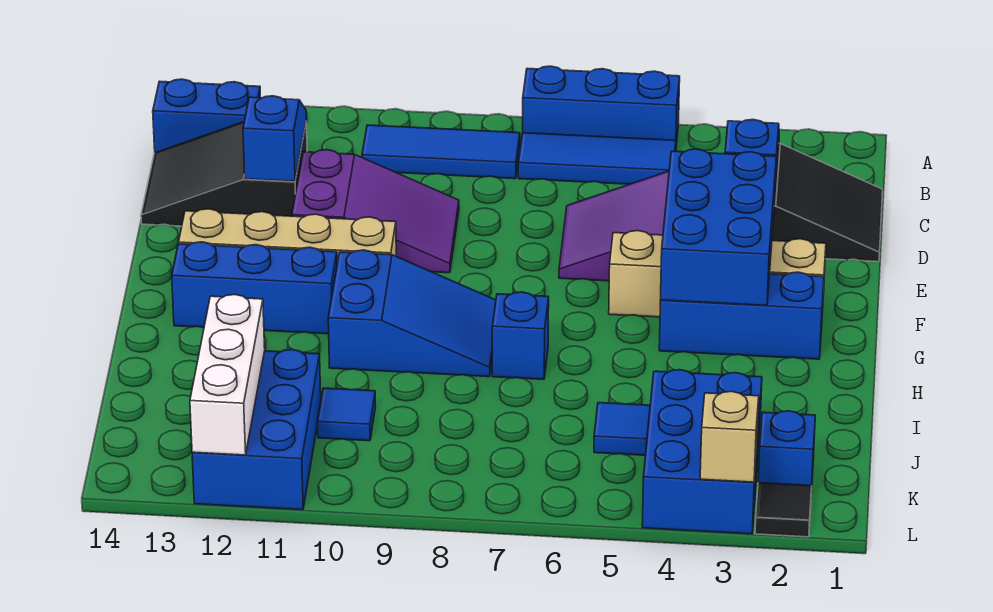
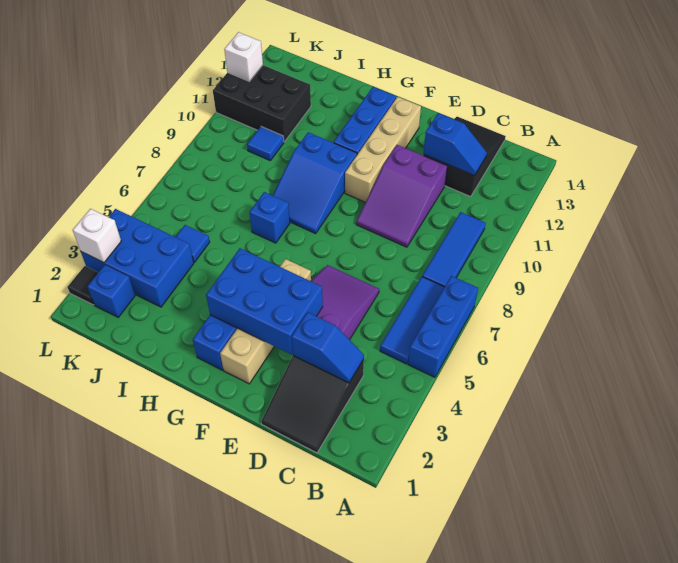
blue brick B13:B14 level 1 -> none
blue brick J11:L12 level 1 -> black brick J11:L12 level 1
white brick J12:L12 level 2 -> white brick L12 level 2
tan brick L3 level 2 -> white brick L3 level 2

